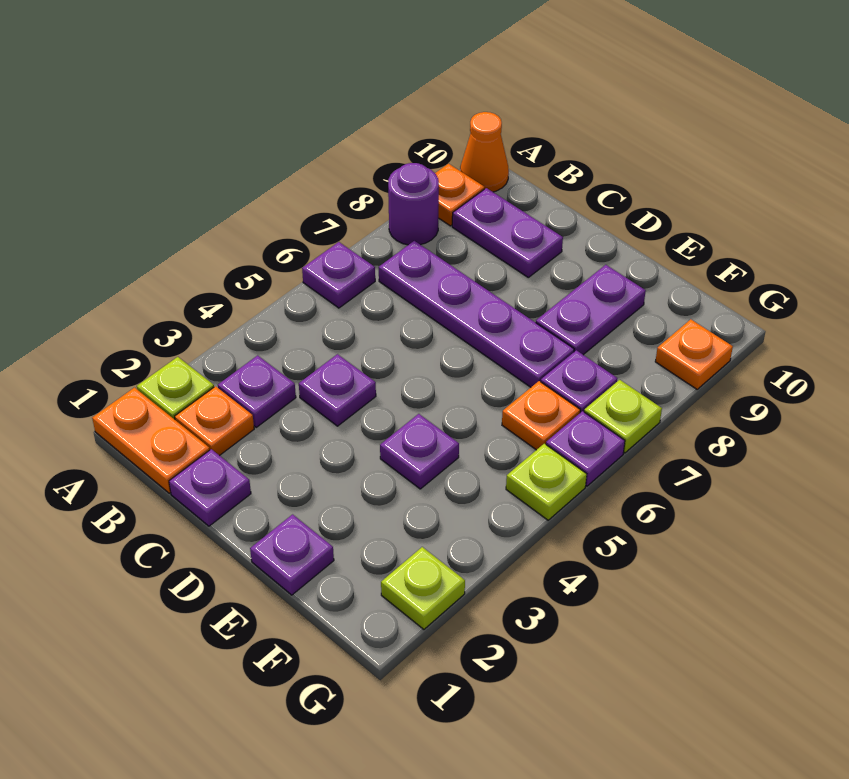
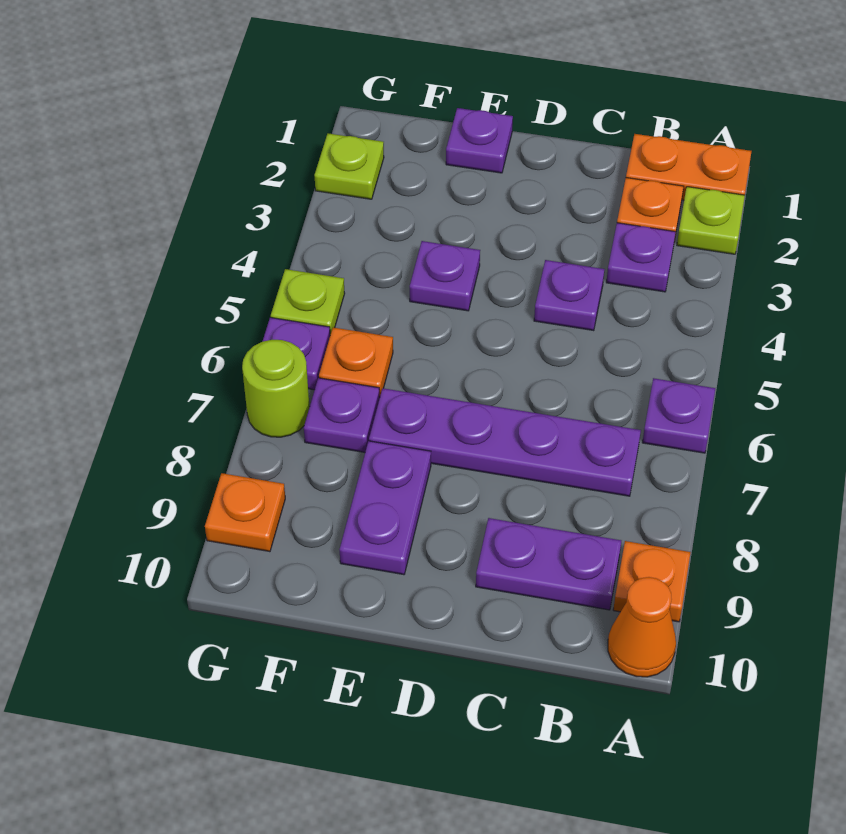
purple round brick A8 level 1 -> none
purple plate C1 level 1 -> none
lime plate G7 level 1 -> lime round brick G7 level 1

